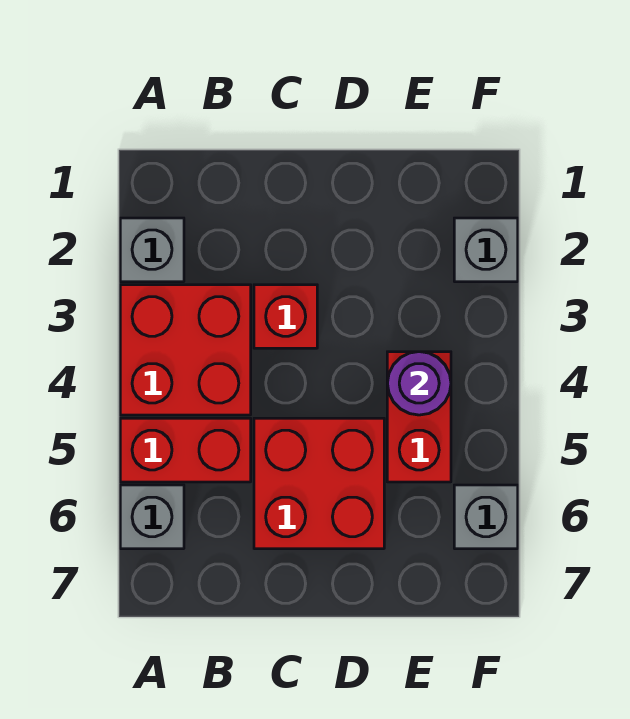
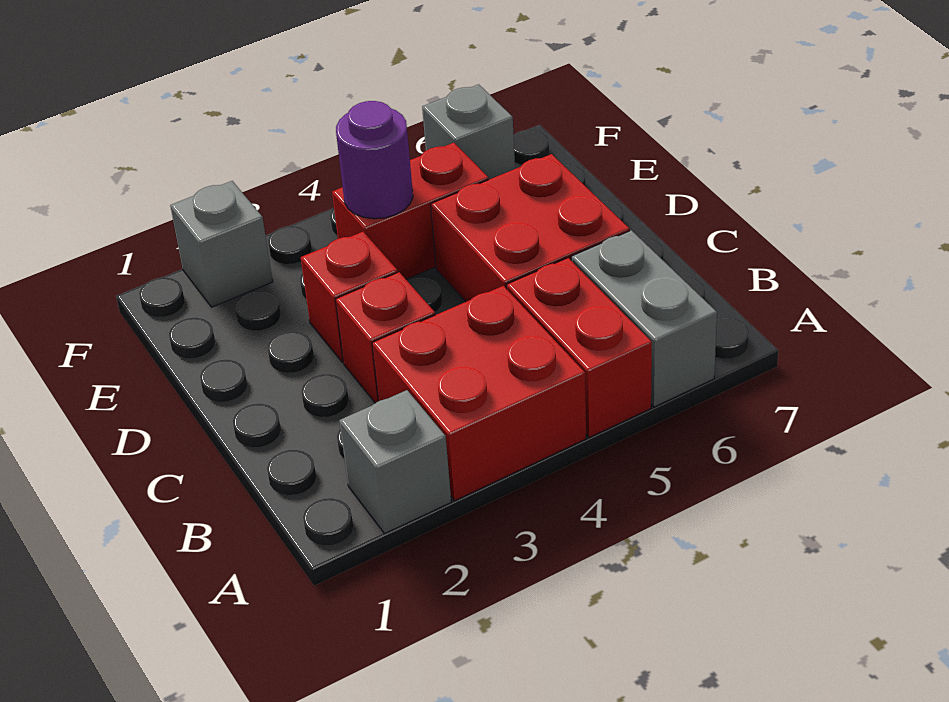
grey brick A6 level 1 -> grey brick A6:B6 level 1
none -> red brick D3 level 1

